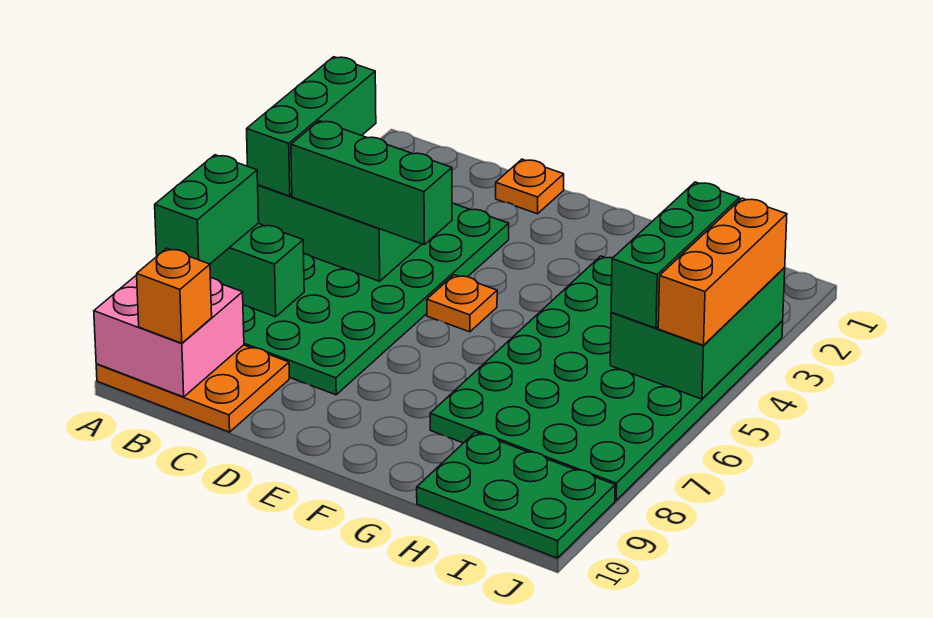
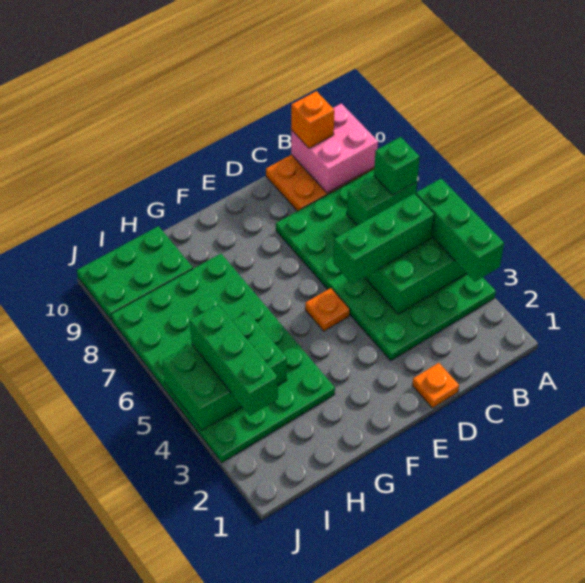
green brick A7:A8 level 3 -> green brick A7 level 3
green brick I3:J5 level 2 -> green brick H4:J5 level 2
orange brick J3:J5 level 3 -> none

